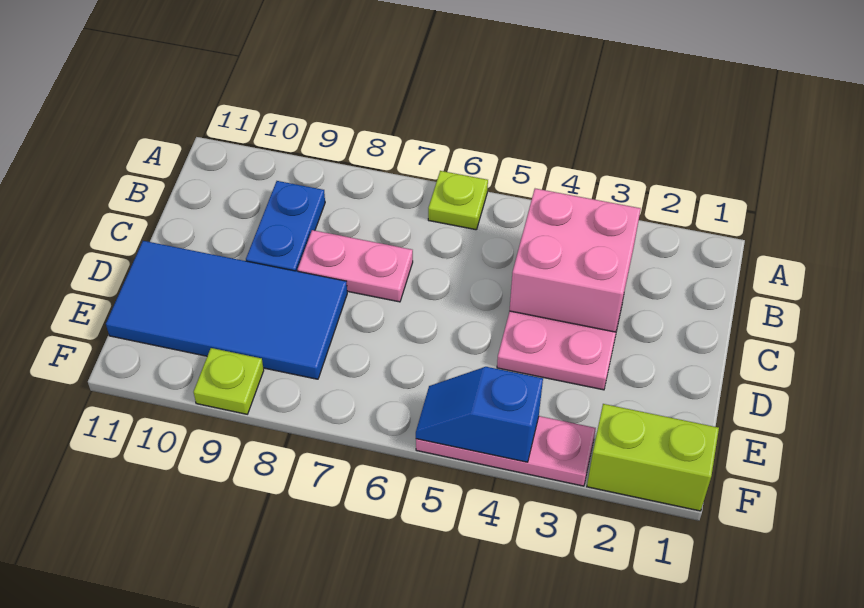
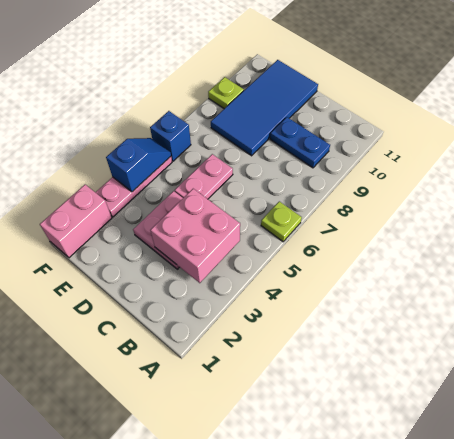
pink plate C7:C8 level 1 -> pink plate D5:D6 level 1
lime brick F1:F2 level 1 -> pink brick F1:F2 level 1
none -> blue brick F6 level 1

